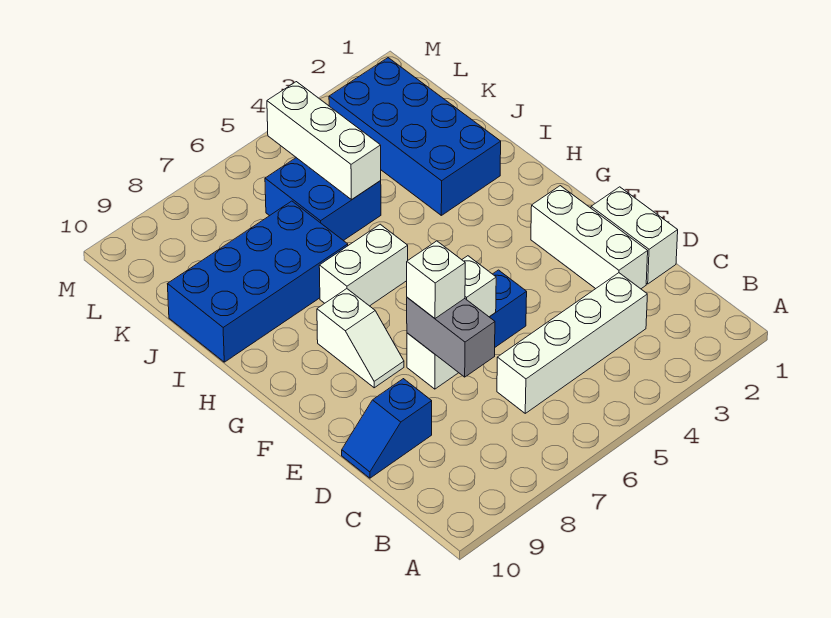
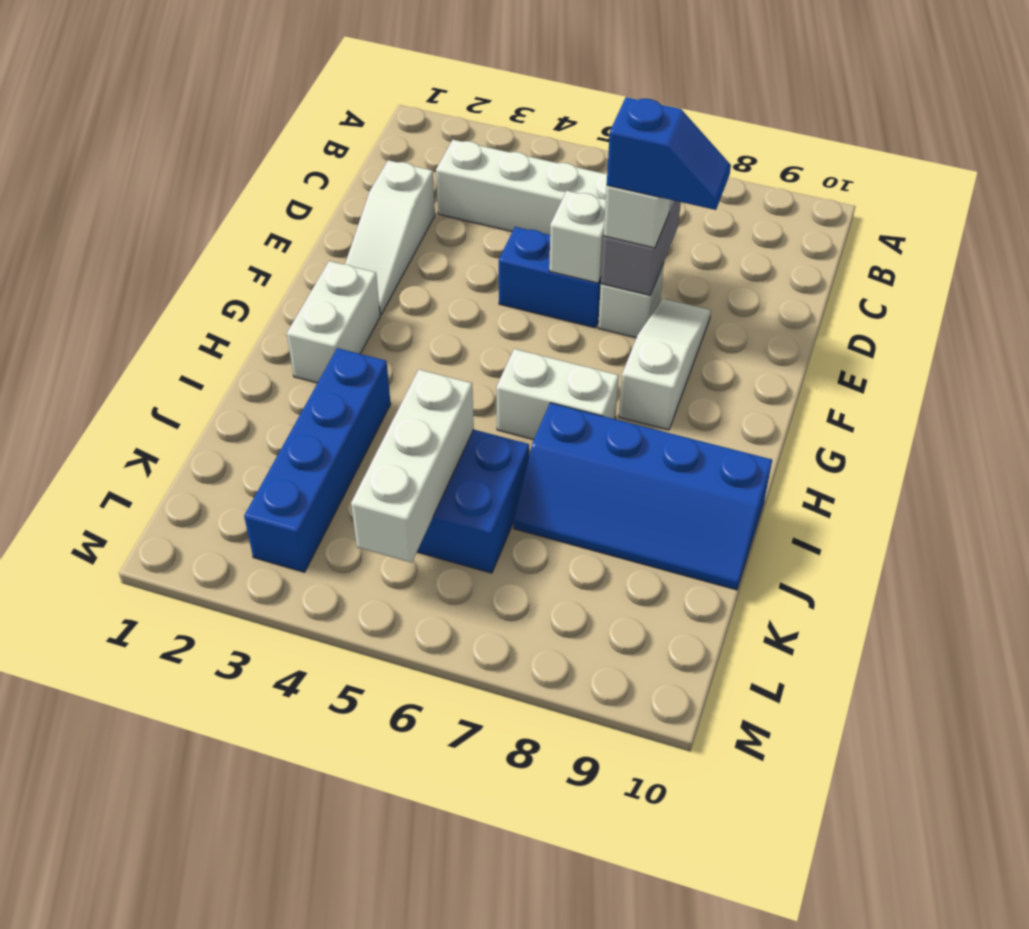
white brick D1:E1 level 1 -> white brick G2:H2 level 1
white brick D2:F2 level 1 -> white slope D2:F2 level 1 top D
blue slope D9:D10 level 1 top 9 -> blue slope E7:E8 level 4 top 7
white slope F8:G8 level 1 top G -> white slope E8:G8 level 1 top G
blue brick I2:L3 level 1 -> blue brick I3:L3 level 1
blue brick I7:J10 level 1 -> blue slope I7:J10 level 1 top I

